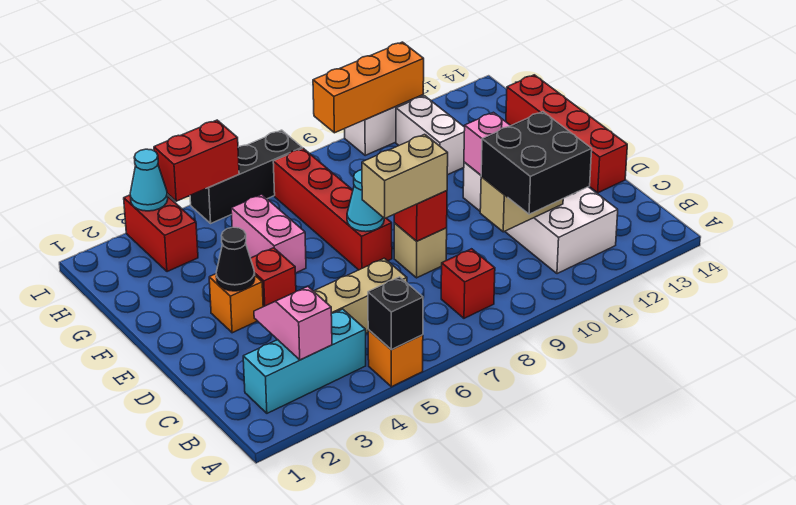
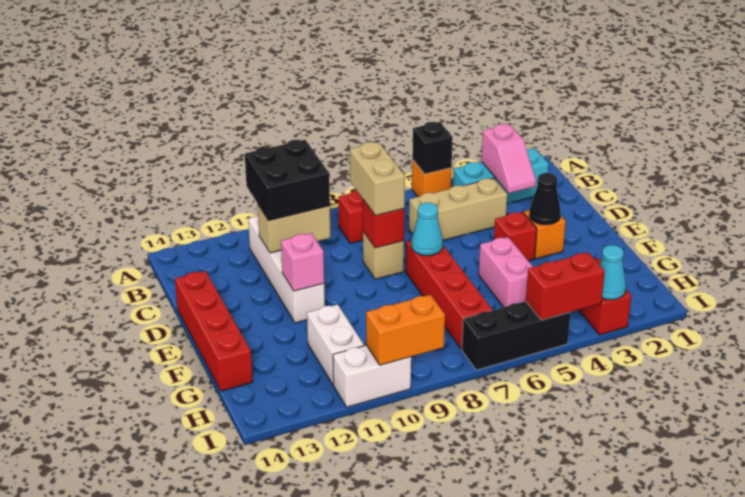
white brick B11:E12 level 1 -> white brick B11:E11 level 1
tan brick D7:D8 level 3 -> tan brick C8:D8 level 3
orange brick I9:I11 level 2 -> orange brick I9:I10 level 2

